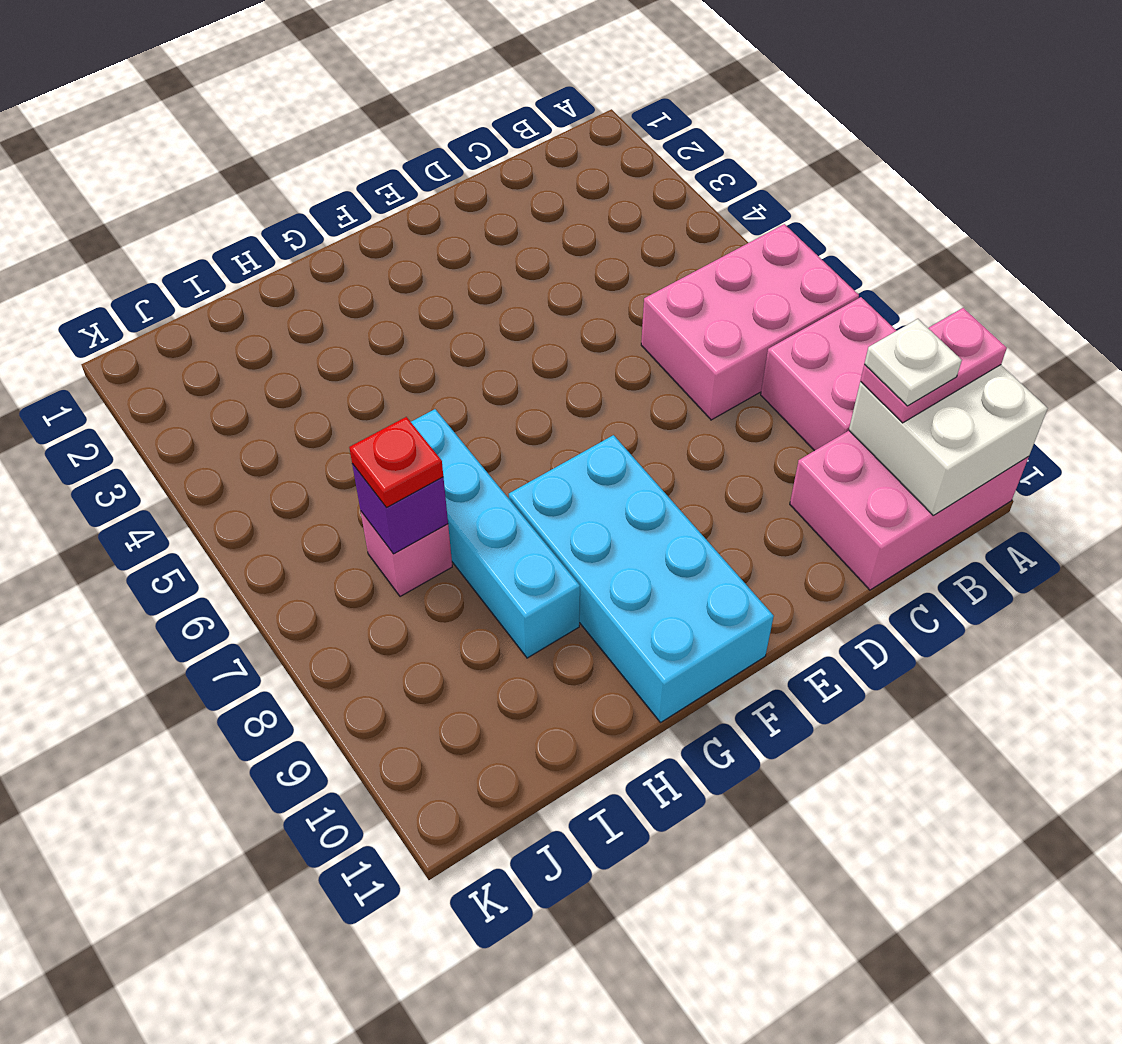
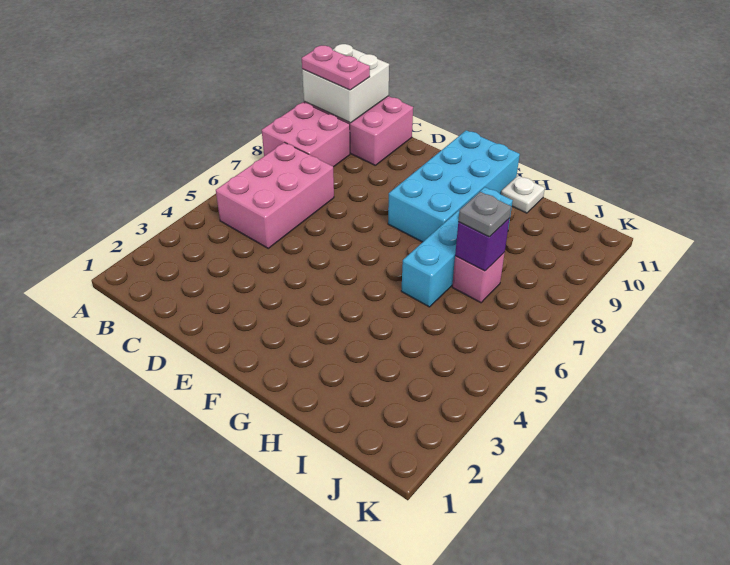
pink brick A6:C7 level 1 -> pink brick B5:C7 level 1
white plate B10 level 4 -> white plate H11 level 1
red plate I7 level 3 -> grey plate I7 level 3

